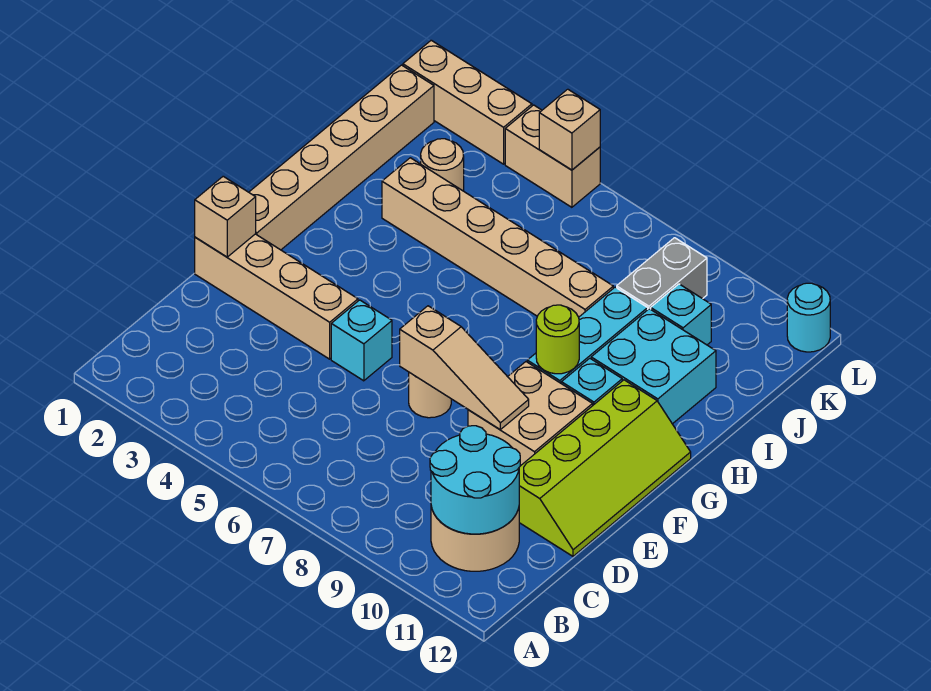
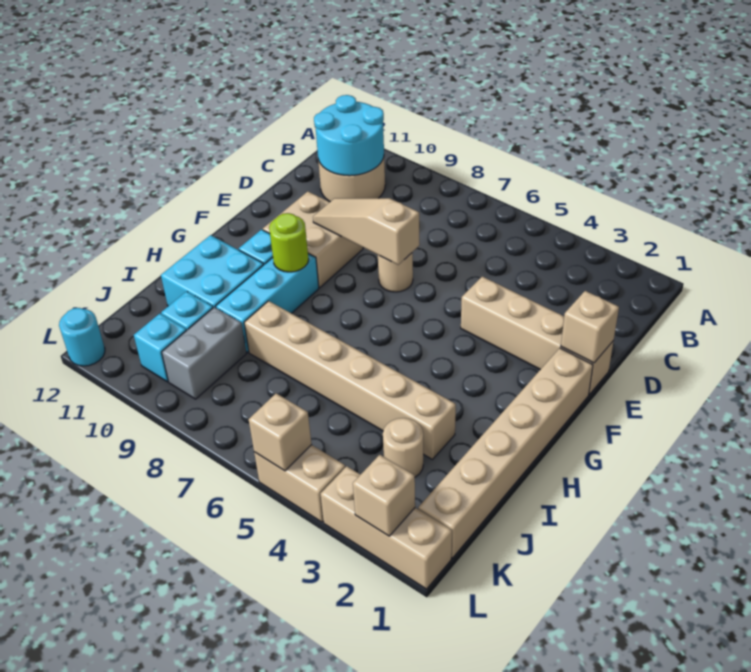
lime slope D11:G12 level 1 top 11 -> none
cyan brick E5 level 1 -> cyan brick K10 level 1
none -> tan brick L2 level 2

